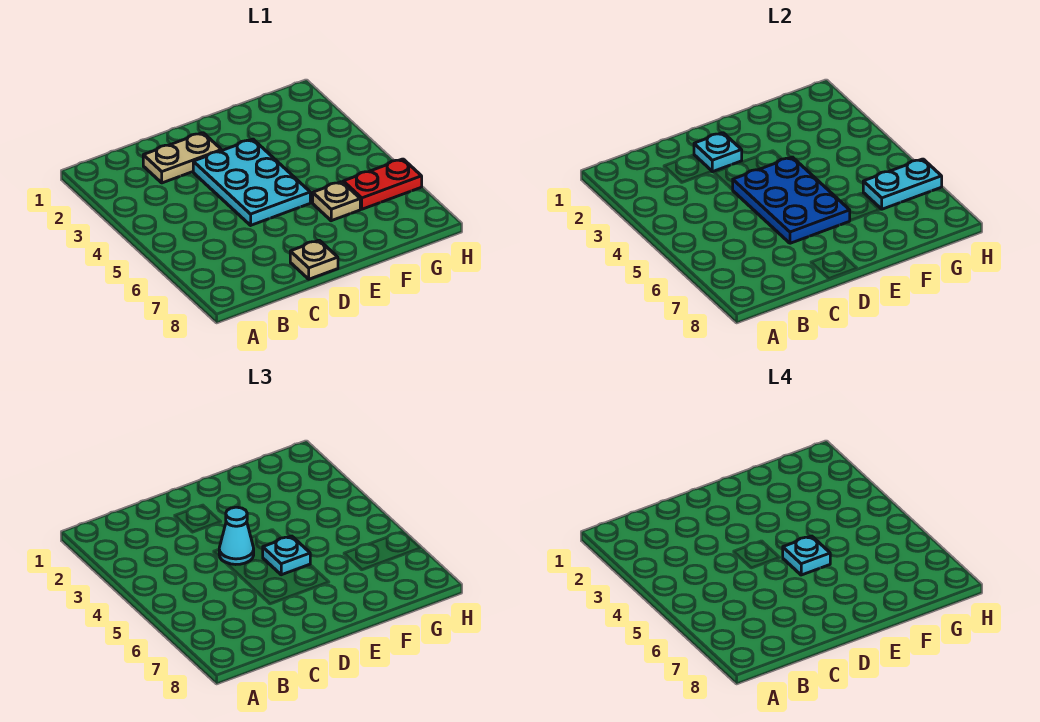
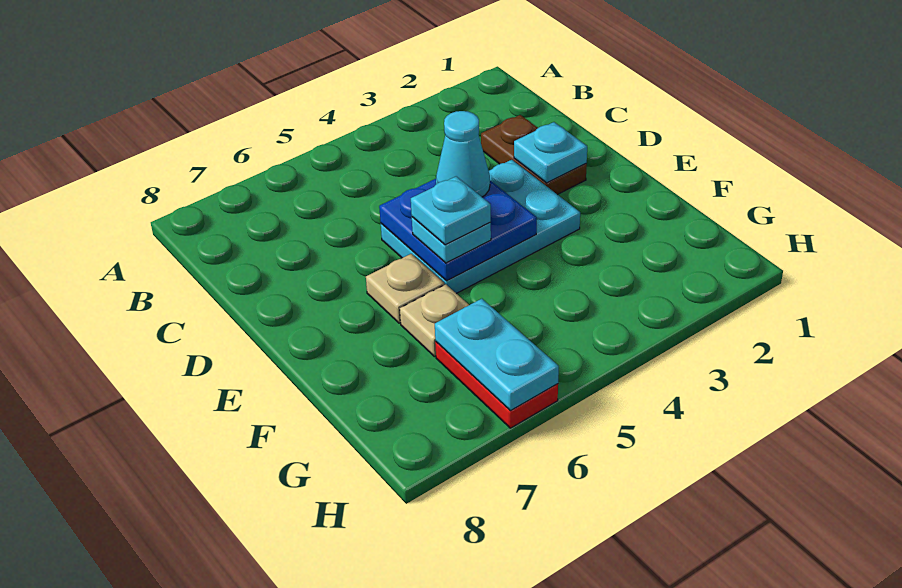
tan plate C2:D2 level 1 -> brown plate C2:D2 level 1
blue plate D4:E6 level 2 -> blue plate D4:E5 level 2
tan plate D8 level 1 -> tan plate E6 level 1

